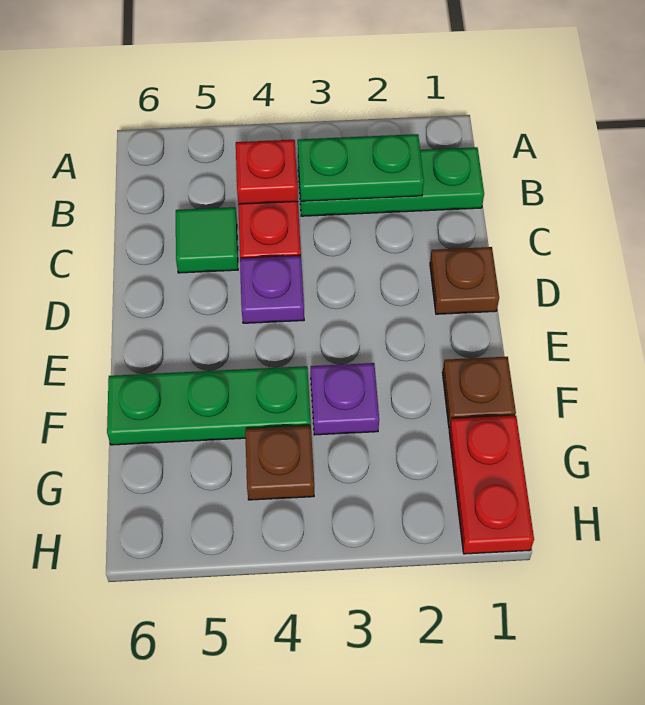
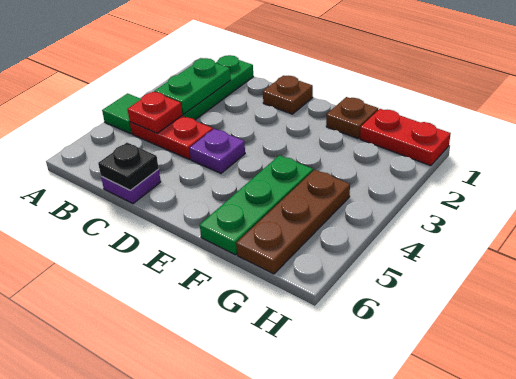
green tile C5 level 1 -> green tile A4 level 1
none -> black plate C6 level 2
purple plate F3 level 1 -> purple plate C6 level 1
brown plate G4 level 1 -> brown plate G4:G6 level 1

